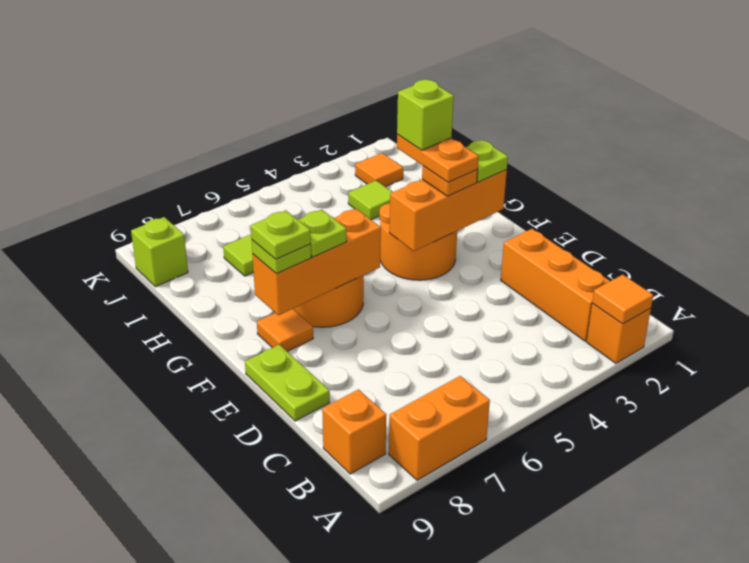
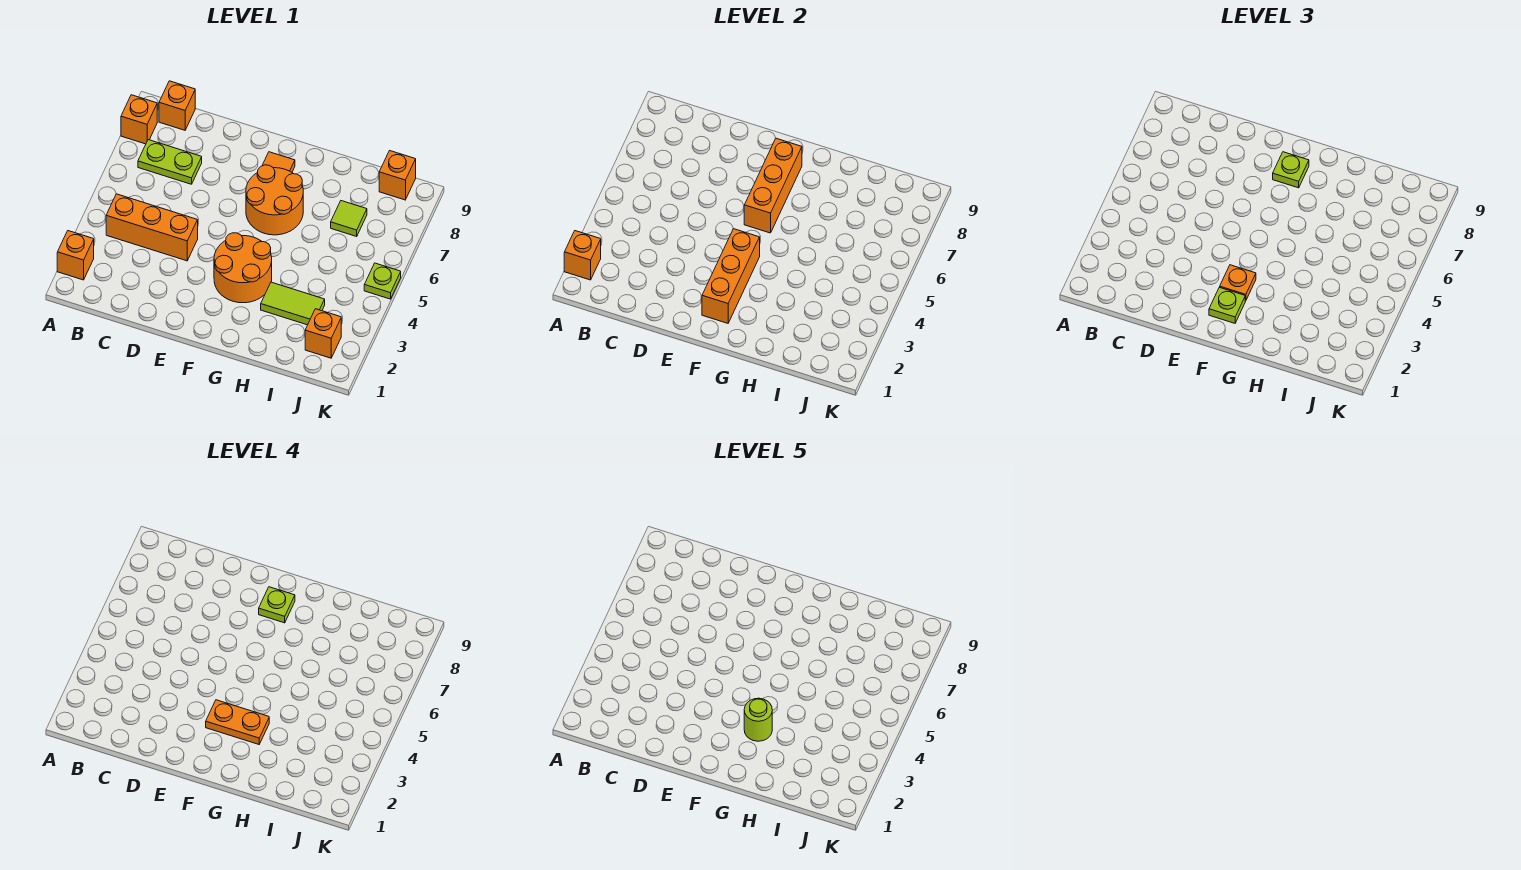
orange tile A2 level 2 -> orange brick A2 level 2
orange brick A7:A8 level 1 -> orange brick A8 level 1
orange brick B2:D2 level 1 -> orange brick B4:D4 level 1
lime plate D9:E9 level 1 -> lime plate B7:C7 level 1
lime plate F7 level 3 -> lime plate K5 level 1
lime brick G3 level 5 -> lime round brick G3 level 5
lime tile I3 level 1 -> lime tile H3:I3 level 1
orange tile J2 level 1 -> orange brick J2 level 1
lime brick J9 level 1 -> orange brick J9 level 1

